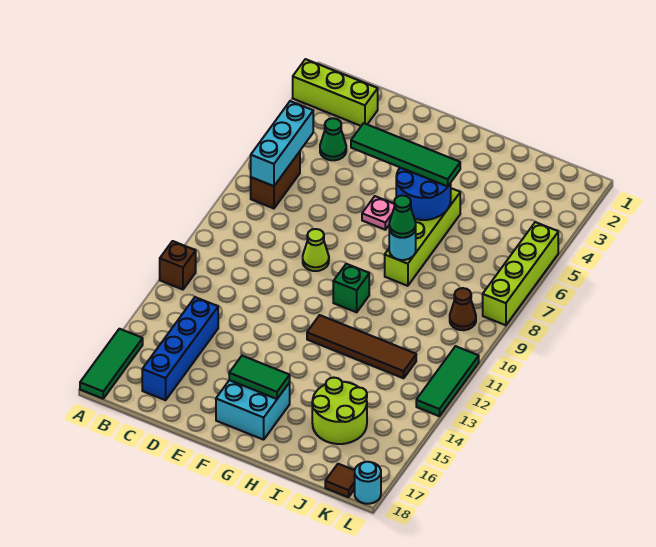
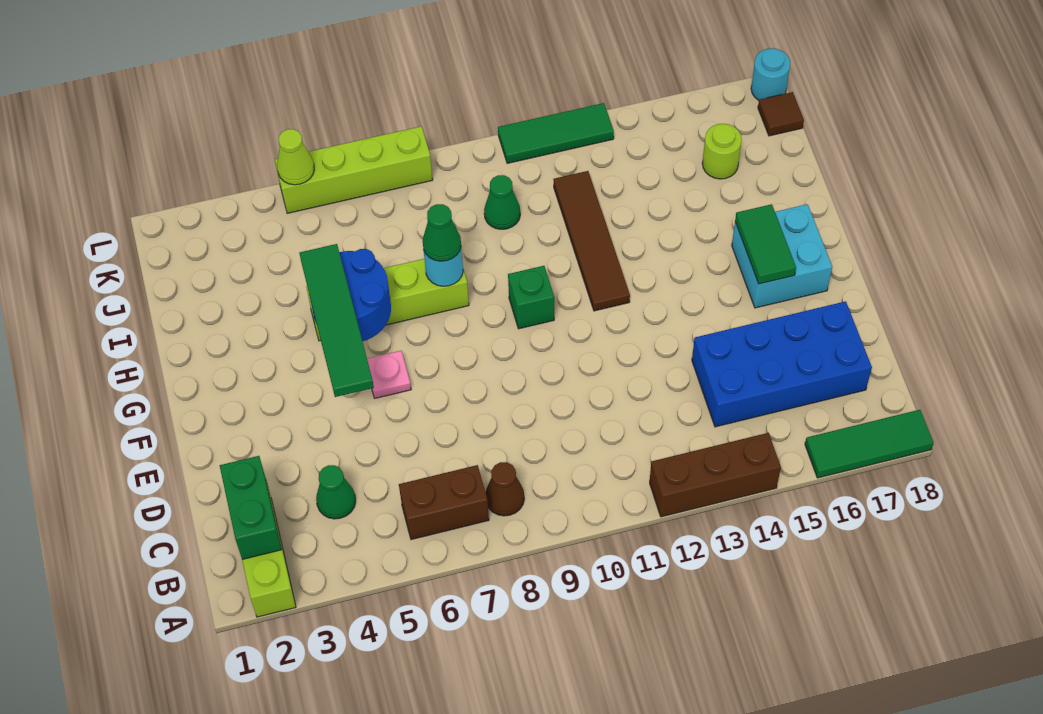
brown brick A12 level 1 -> brown brick A12:A14 level 1
none -> green brick B2:C2 level 2
cyan brick B5:B7 level 2 -> none
blue brick C14:C17 level 1 -> blue brick C14:D17 level 1
lime cone E9 level 1 -> lime cone L5 level 2
lime round brick I15:J16 level 1 -> lime round brick J16 level 1
none -> green cone J10 level 1
brown cone K9 level 1 -> brown cone B8 level 1

